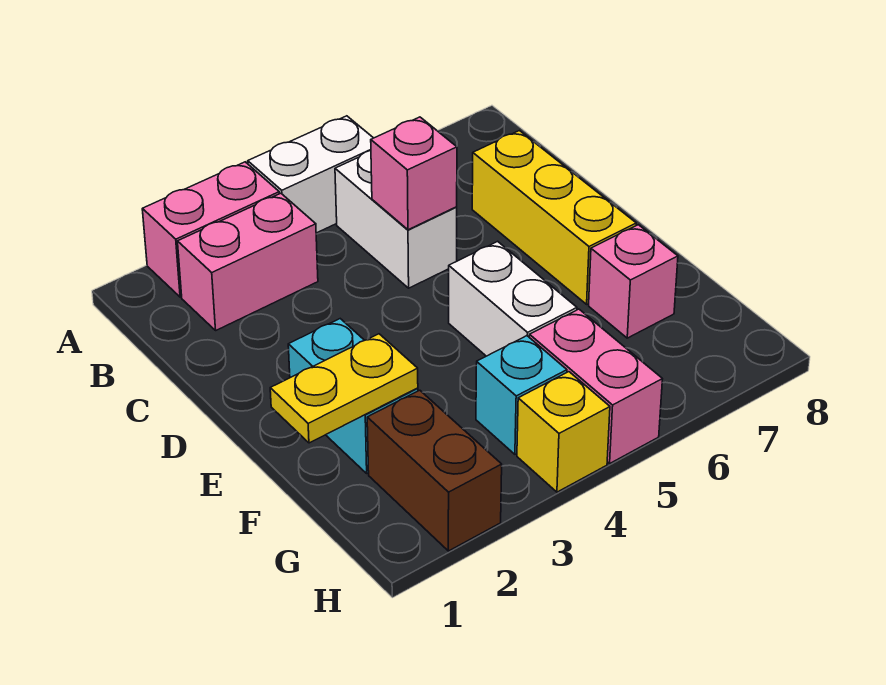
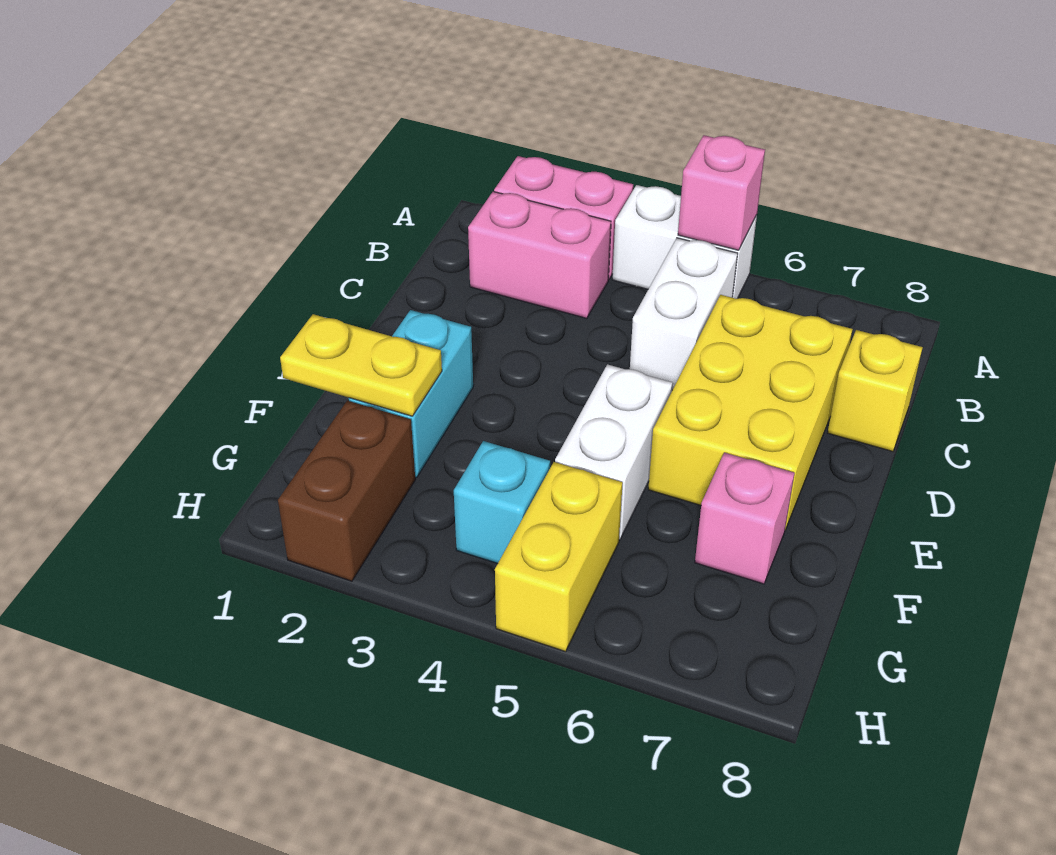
pink brick C5 level 2 -> pink brick A5 level 2
yellow brick C7:E7 level 1 -> yellow brick C6:E7 level 1
pink brick G5:H5 level 1 -> yellow brick G5:H5 level 1
yellow brick H4 level 1 -> yellow brick C8 level 1

